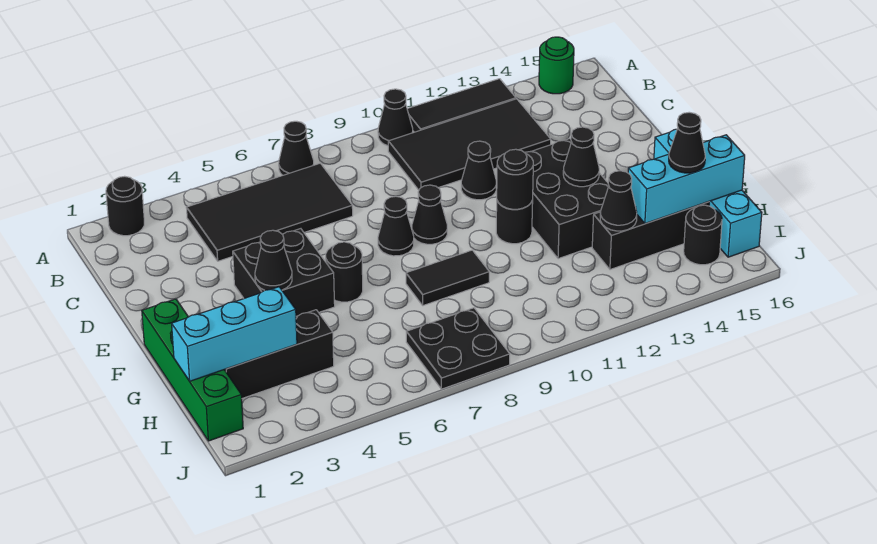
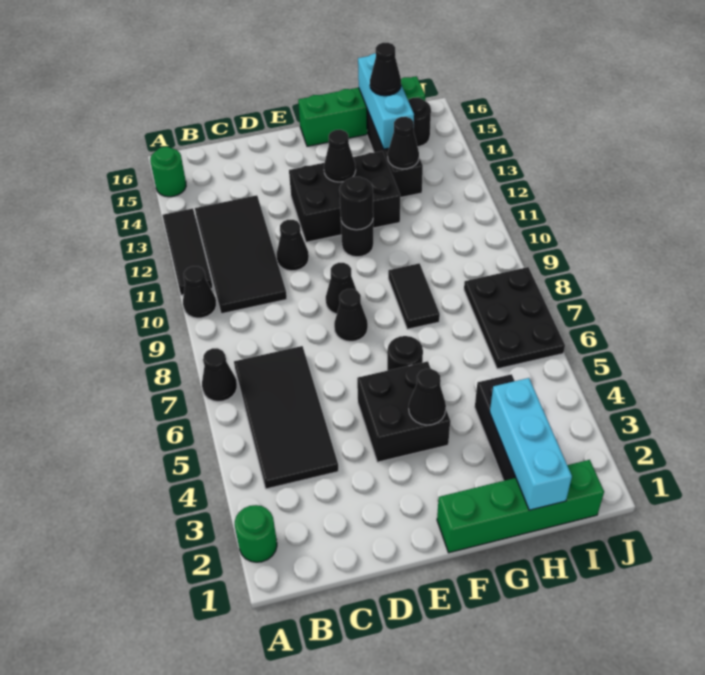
black round brick A2 level 1 -> green round brick A2 level 1
cyan brick F16:I16 level 1 -> green brick F16:I16 level 1
black plate I7:J8 level 1 -> black plate I6:J8 level 1

